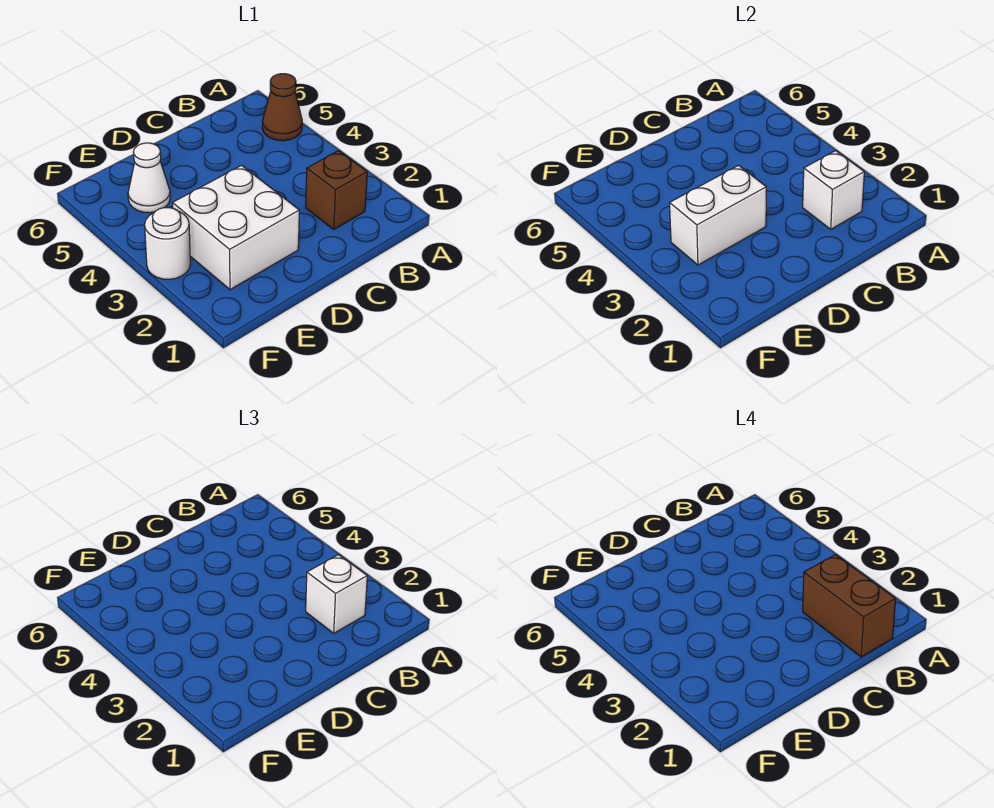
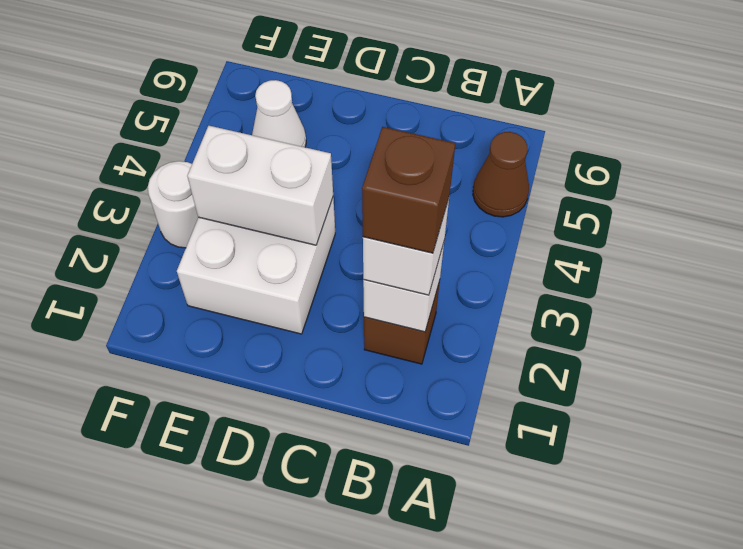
brown brick B1:B2 level 4 -> brown brick B2 level 4

